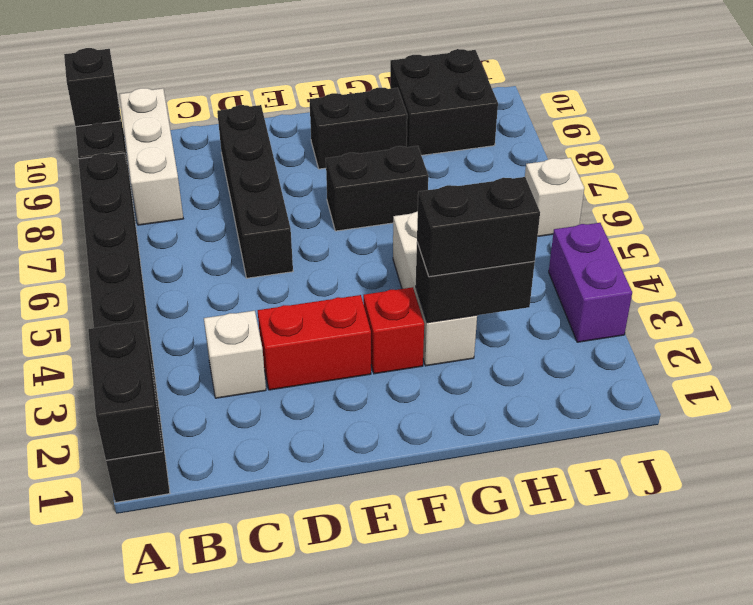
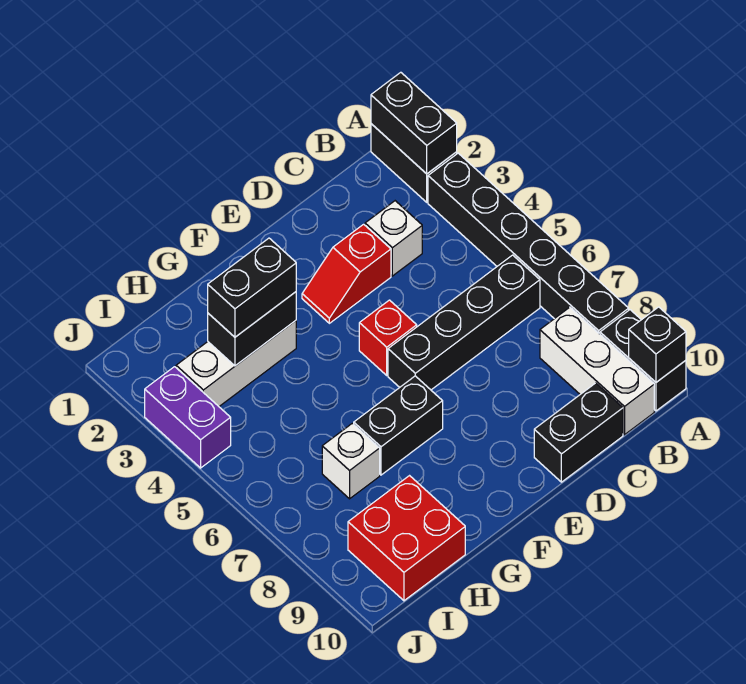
red brick D3:E3 level 1 -> red slope D3:E3 level 1 top D
black brick D6:D9 level 1 -> black brick B6:E6 level 1
red brick F3 level 1 -> red brick E5 level 1
black brick F9:G9 level 1 -> black brick C10:D10 level 1
white brick G3:G5 level 1 -> white brick G3:I3 level 1
black brick H9:I10 level 1 -> red brick H9:I10 level 1
white brick J6 level 1 -> white brick H7 level 1

